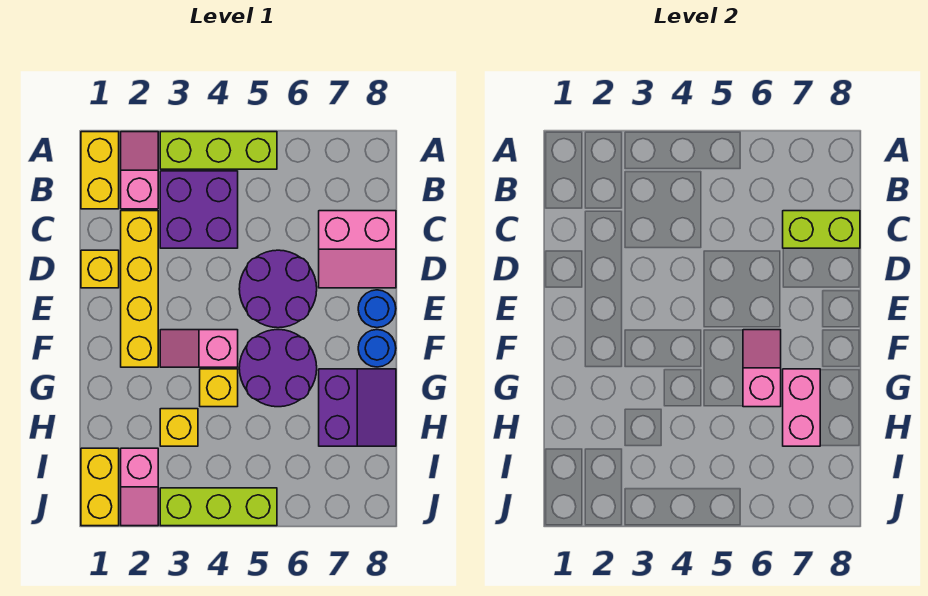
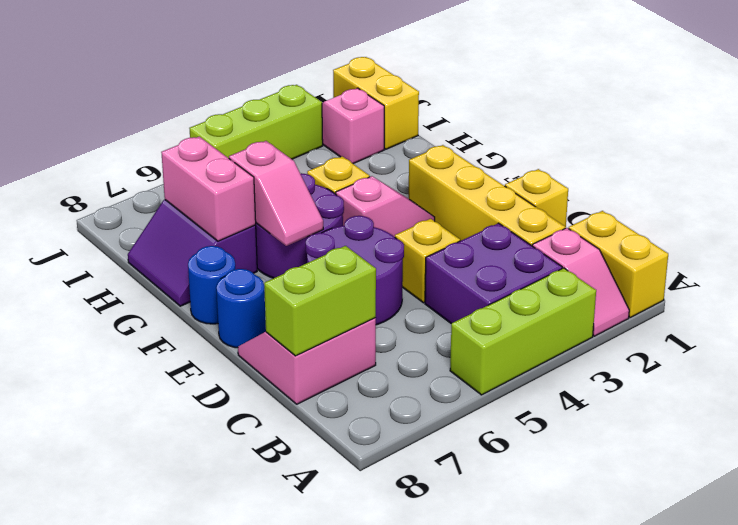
yellow brick H3 level 1 -> yellow brick D4 level 1

